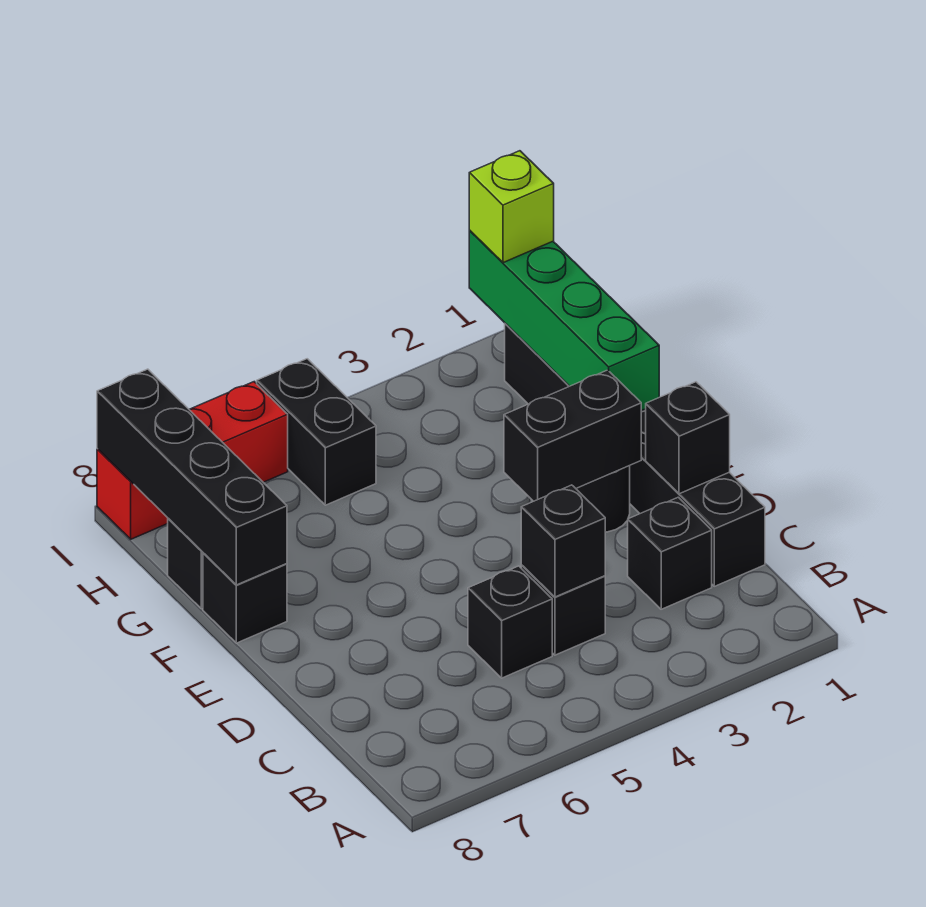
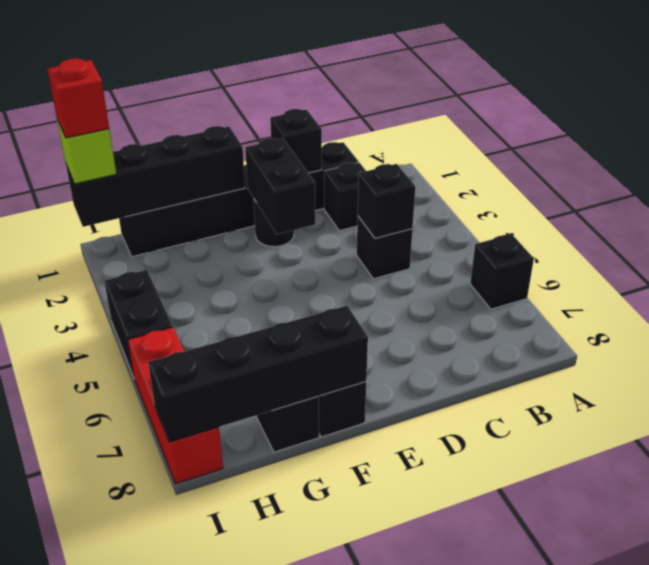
black brick C5 level 1 -> black brick A6 level 1
green brick F1:I1 level 2 -> black brick F1:I1 level 2
black brick H5:I5 level 1 -> black brick I4:I5 level 1
none -> red brick I1 level 4

